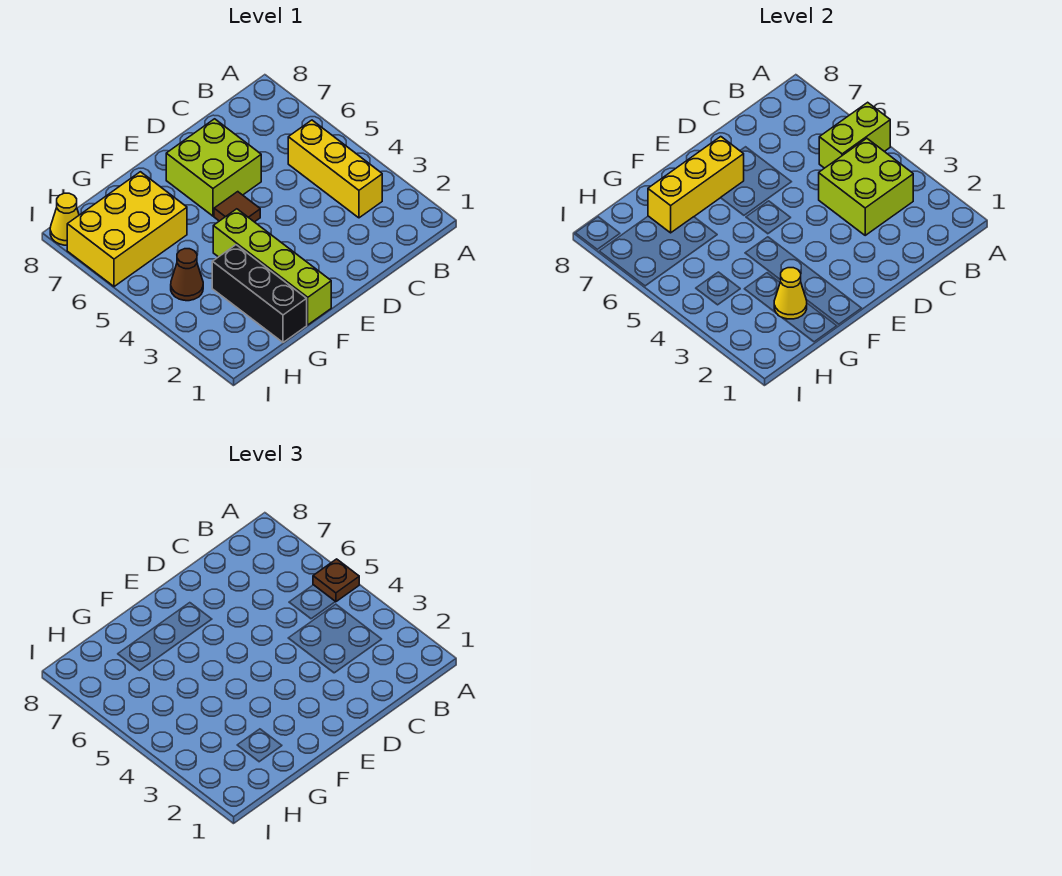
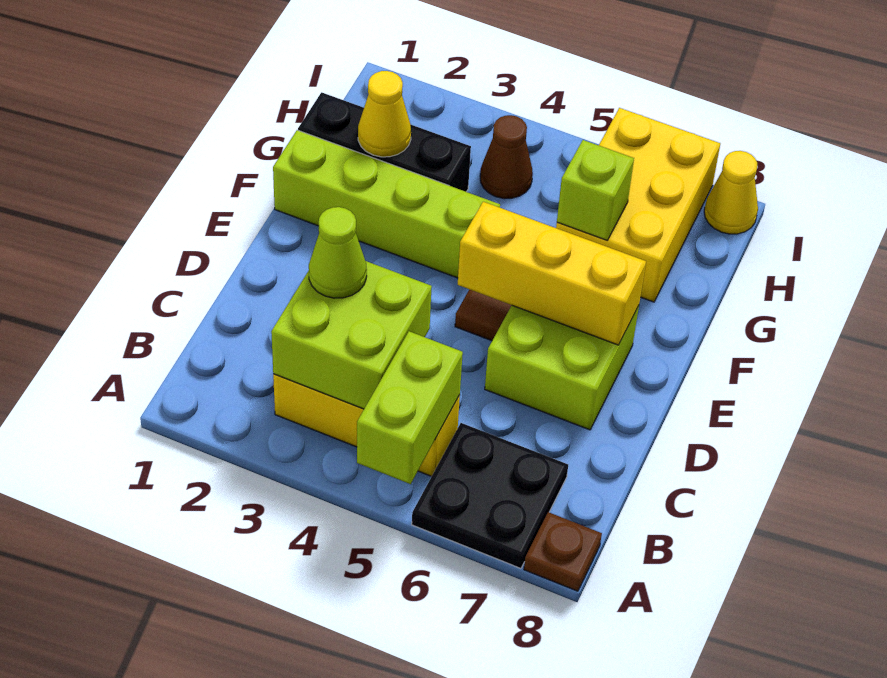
brown plate A5 level 3 -> brown plate A8 level 1
none -> black plate A6:B7 level 1
none -> lime cone C3 level 3
yellow brick E7:G7 level 2 -> yellow brick E5:E7 level 2
none -> lime brick G6 level 2

